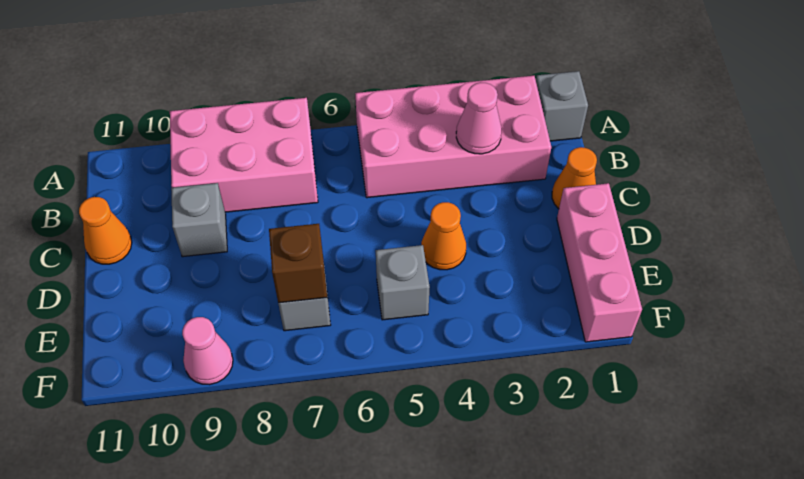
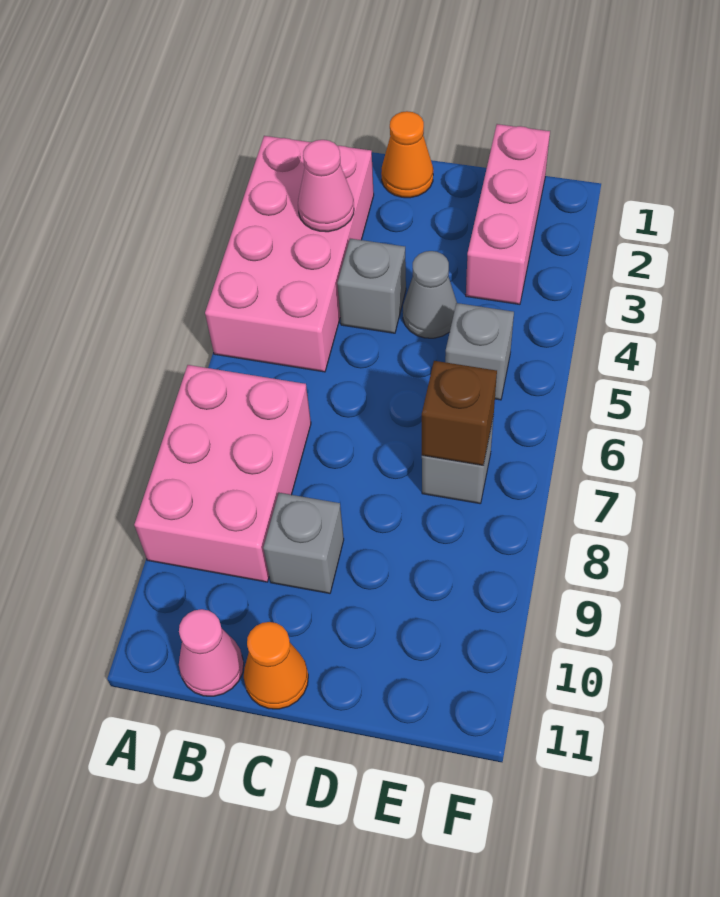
grey brick A1 level 1 -> grey brick C4 level 1
pink brick D1:F1 level 1 -> pink brick E1:E3 level 1
orange cone D4 level 1 -> grey cone D4 level 1
pink cone F9 level 1 -> pink cone B11 level 1

